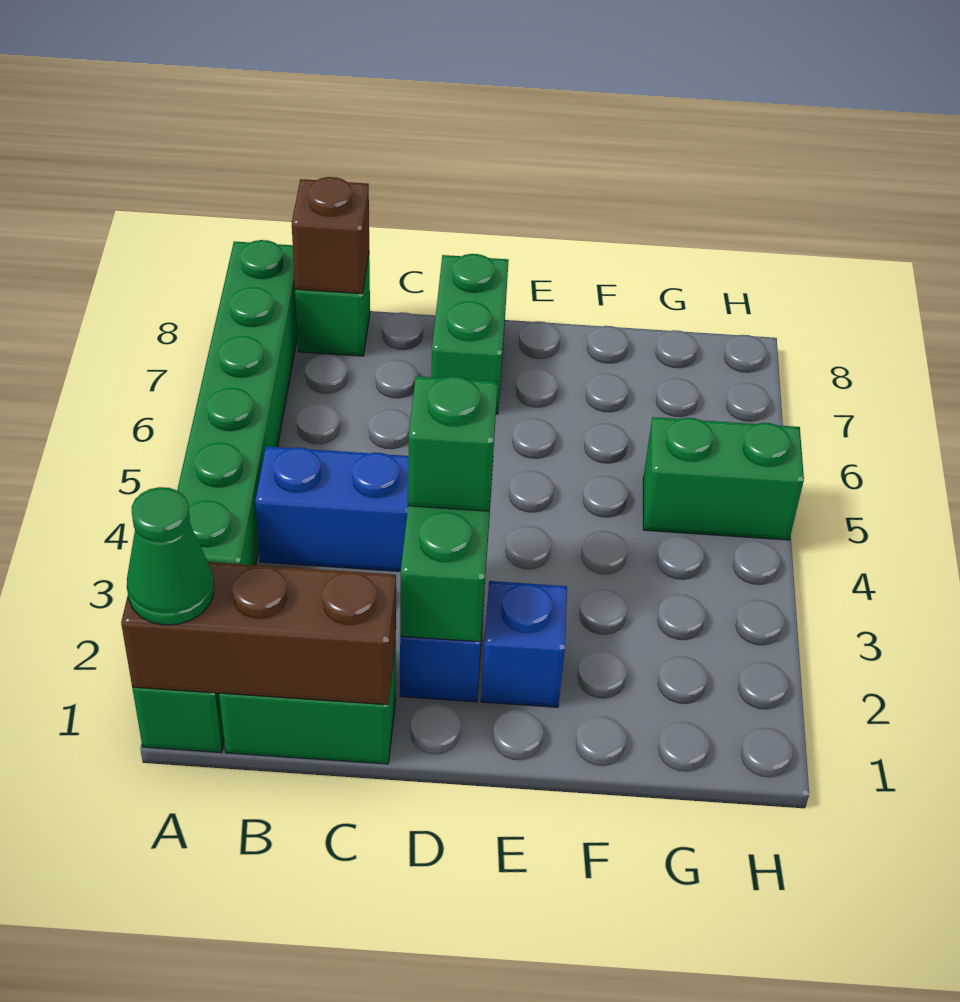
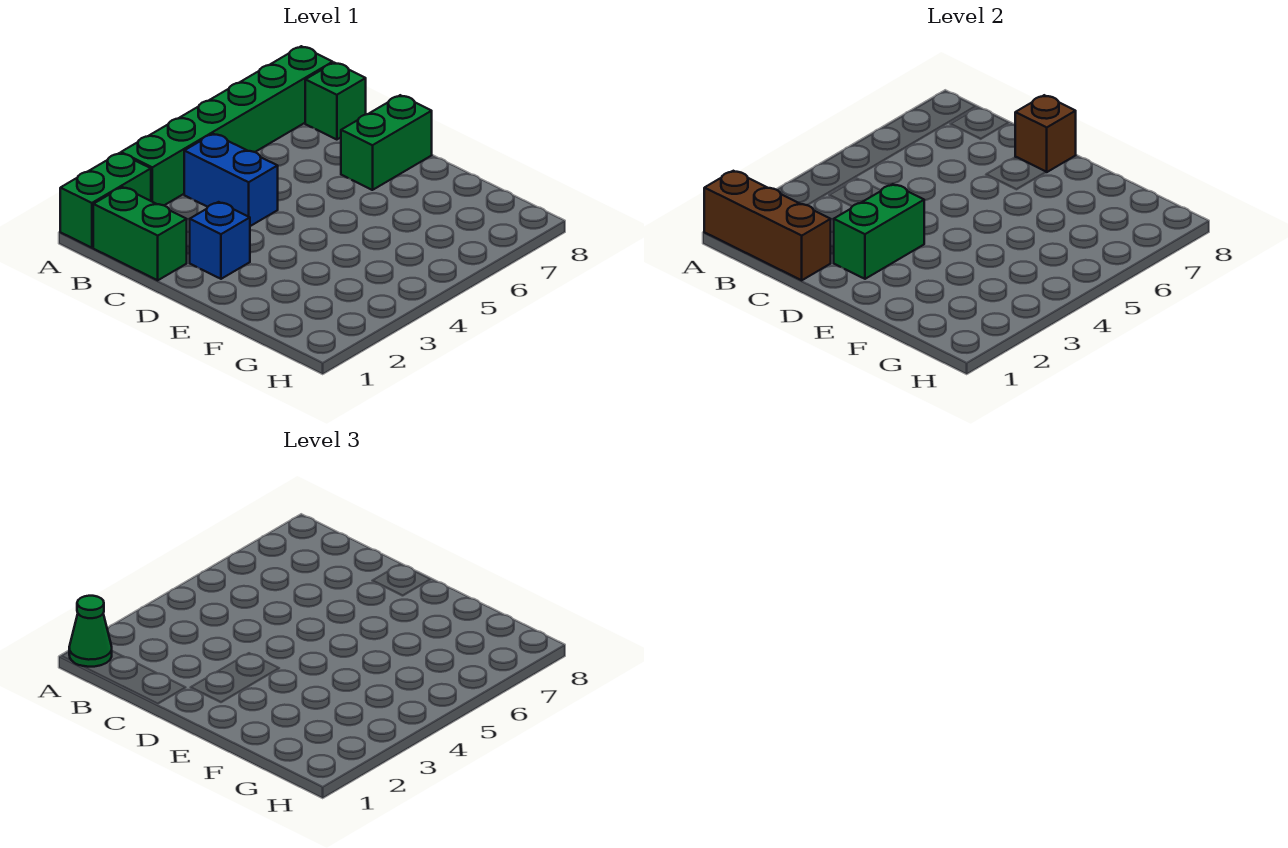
brown brick B8 level 2 -> brown brick D8 level 2
green brick D3 level 3 -> none
blue brick E2 level 1 -> none
green brick G5:H5 level 1 -> none

